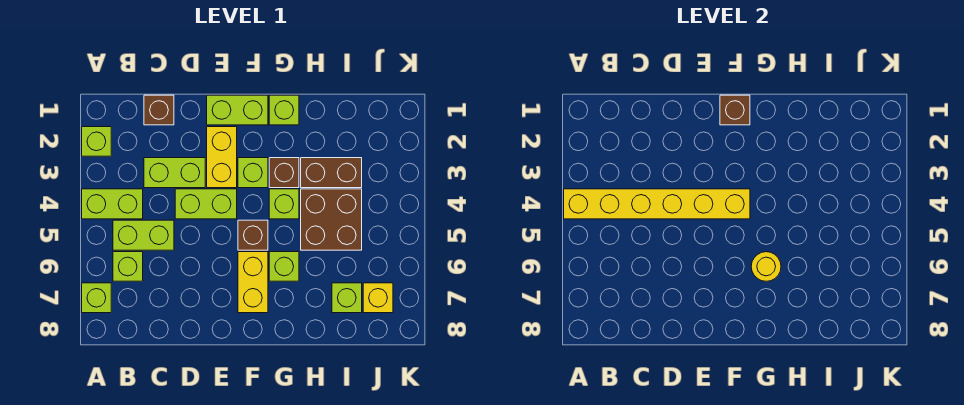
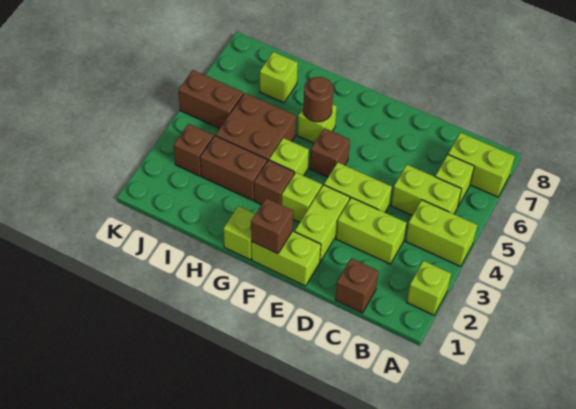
yellow brick A4:F4 level 2 -> none
lime brick A7 level 1 -> lime brick A7:B7 level 1
yellow brick E2:E3 level 1 -> lime brick E2:E3 level 1
yellow brick F6:F7 level 1 -> none
yellow round brick G6 level 2 -> brown round brick G6 level 2
none -> brown brick J3 level 1
none -> brown brick J5:K5 level 1
yellow brick J7 level 1 -> none

